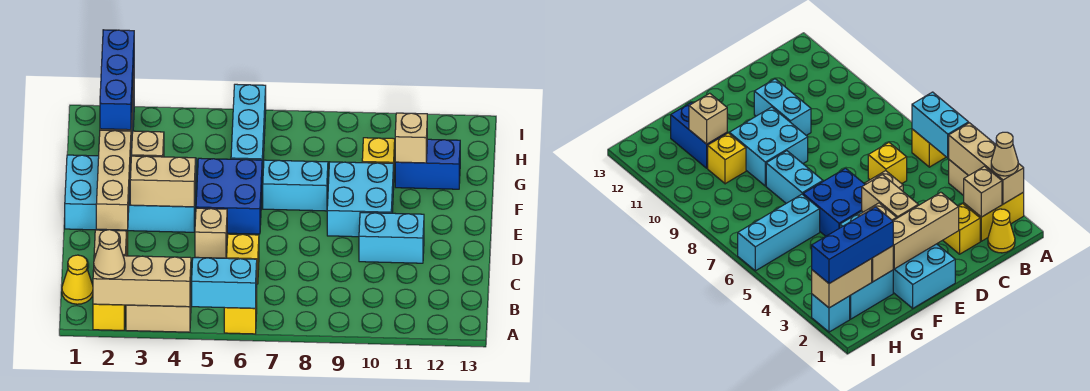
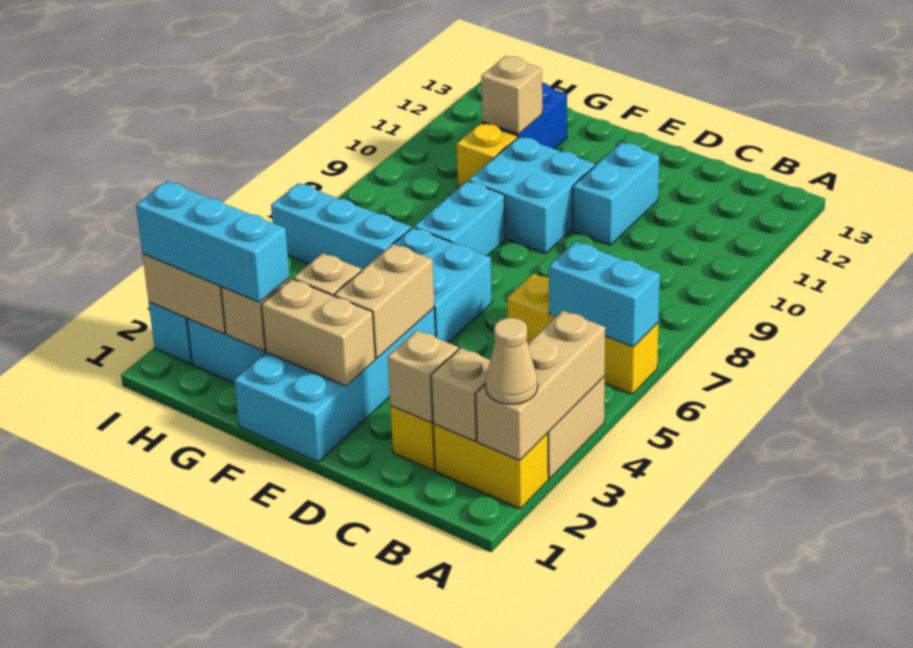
cyan brick A5:A6 level 2 -> cyan brick A6:B6 level 2
yellow cone B1 level 1 -> none
tan brick D2:F2 level 2 -> tan brick E2:F2 level 2
tan brick D5 level 1 -> tan brick C2 level 2
blue brick E5:F6 level 1 -> cyan brick E5:F6 level 1
blue brick G2:I2 level 3 -> cyan brick G2:I2 level 3

